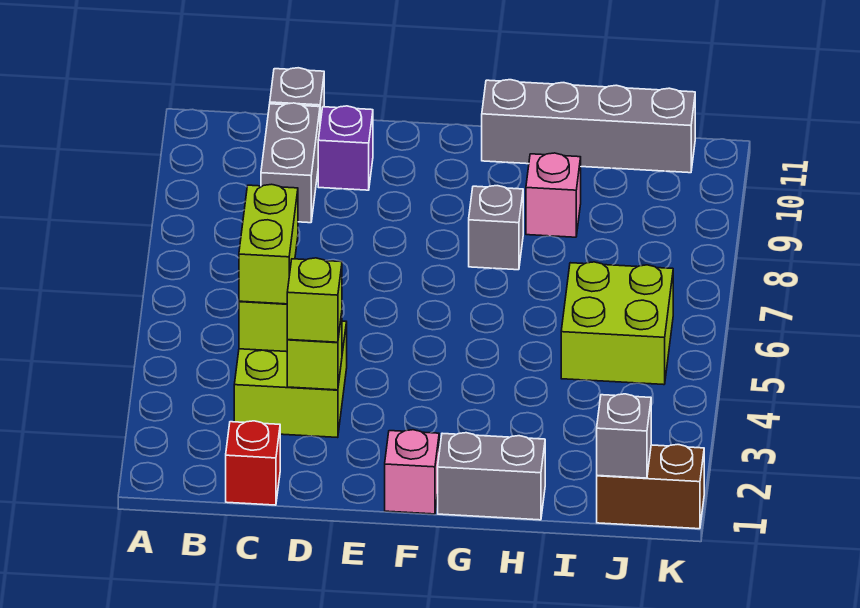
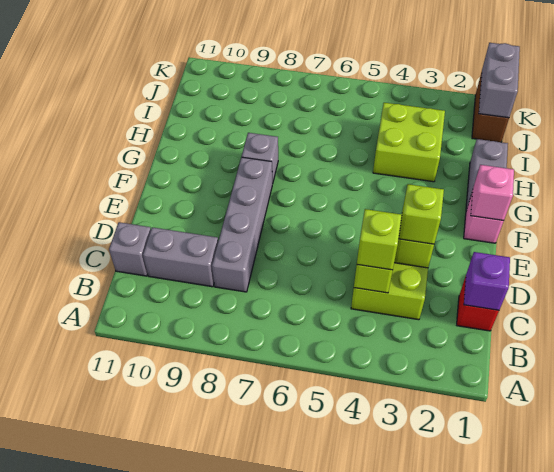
lime brick C4:C5 level 3 -> lime brick C4 level 3
purple brick D10 level 1 -> purple brick C1 level 2
grey brick G11:J11 level 1 -> grey brick C8:F8 level 1
pink brick H9 level 1 -> pink brick F1 level 2
lime brick I5:J6 level 1 -> lime brick H3:I4 level 1
grey brick J1 level 2 -> grey brick J1:K1 level 2

